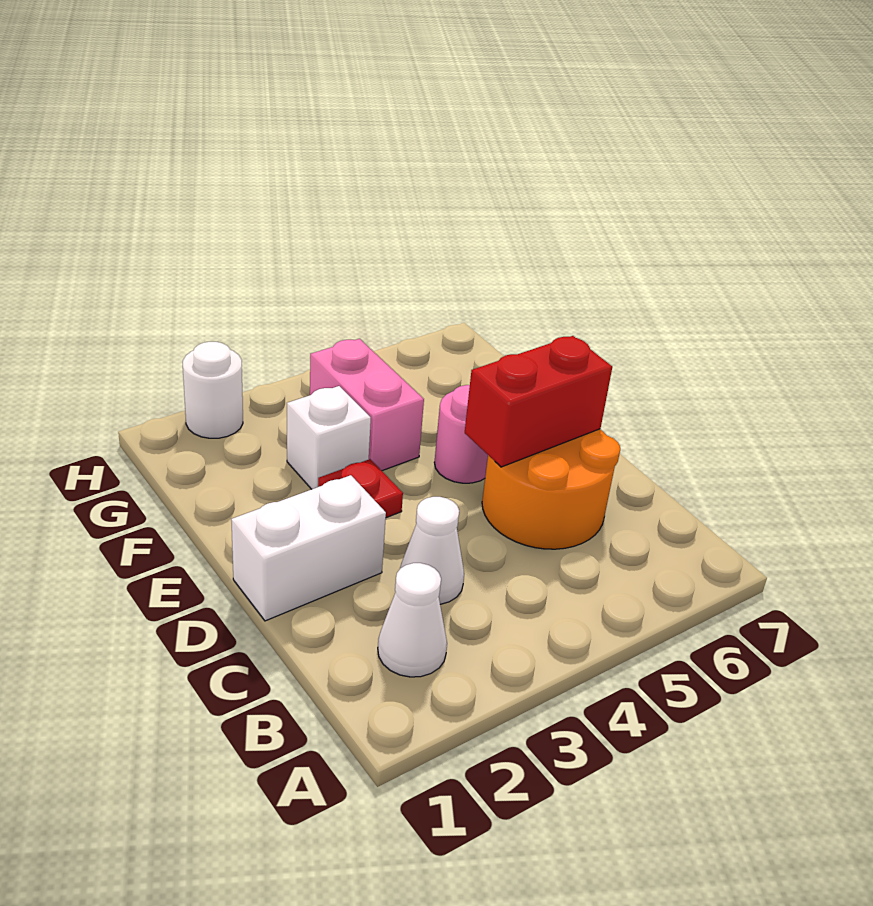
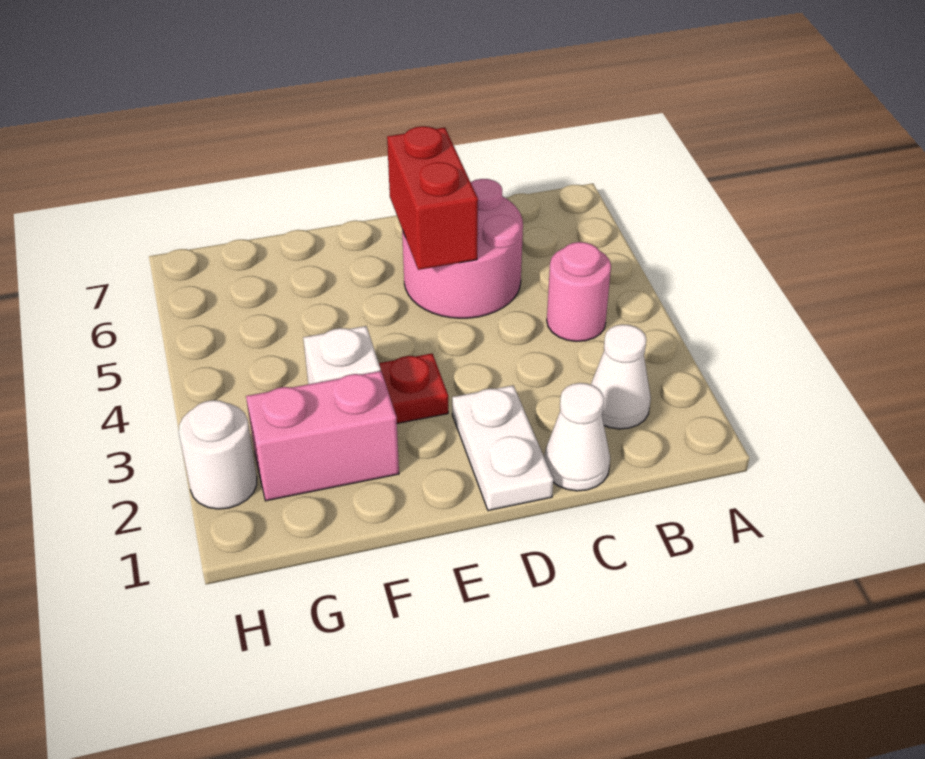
white cone C3 level 1 -> white cone C1 level 1
orange round brick C5:D6 level 1 -> pink round brick C5:D6 level 1
white brick D1:D2 level 1 -> white plate D1:D2 level 1
pink round brick E5 level 1 -> pink round brick B4 level 1
pink brick F4:G4 level 1 -> pink brick F2:G2 level 1

